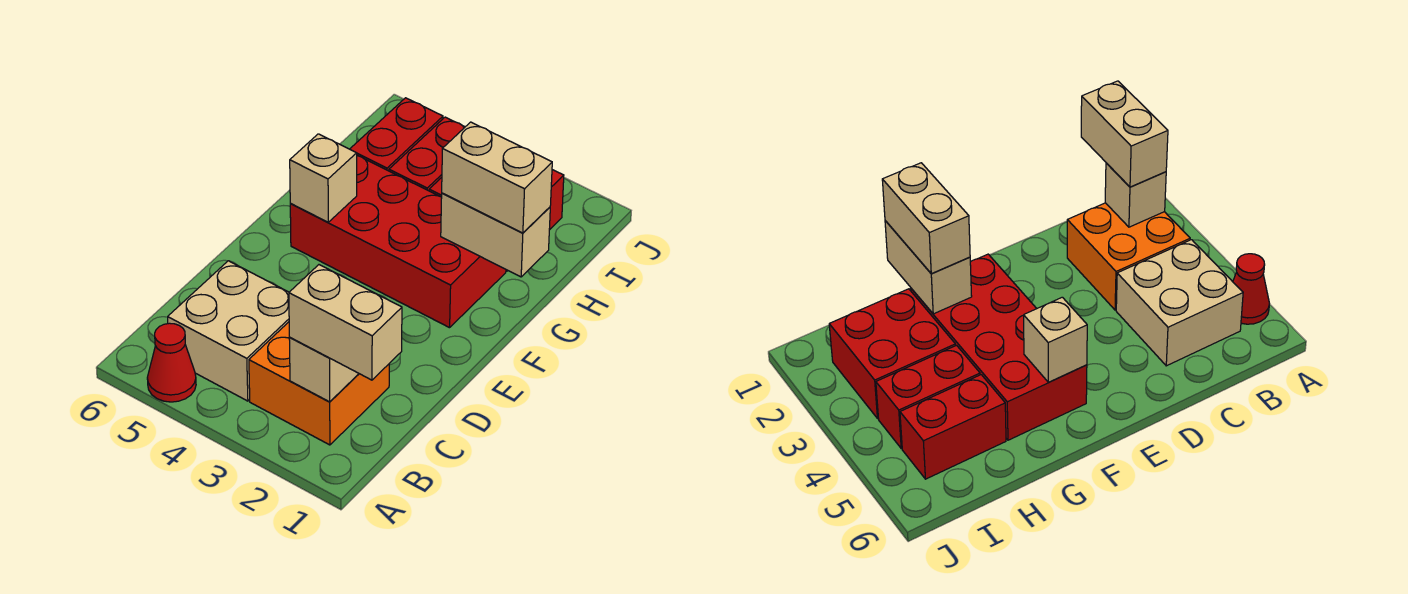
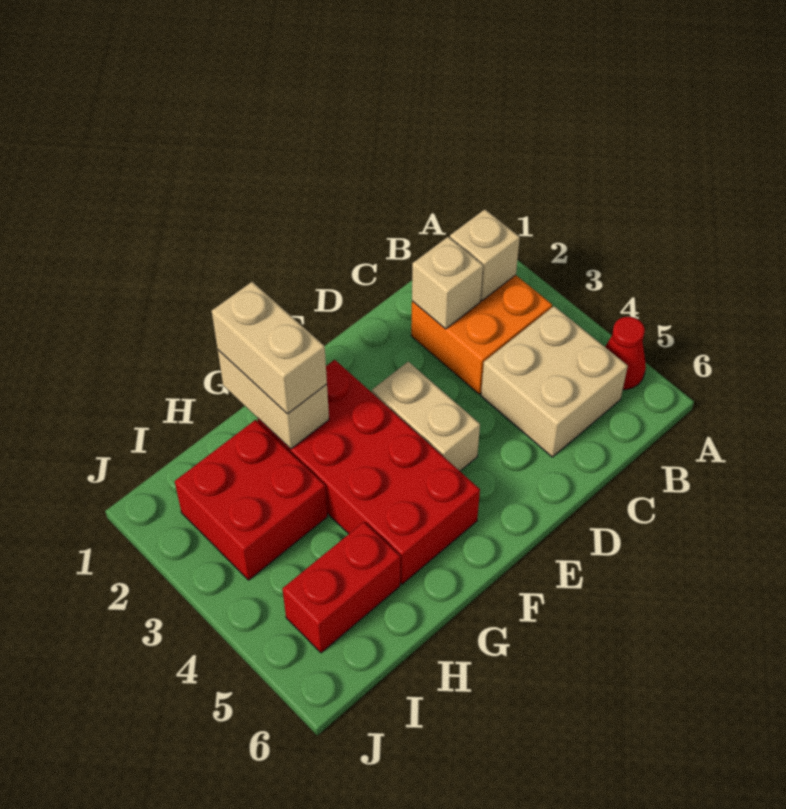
tan brick B1:B2 level 3 -> tan brick E3:E4 level 1
tan brick F5 level 2 -> tan brick C2 level 2
red brick H4:I4 level 1 -> none

